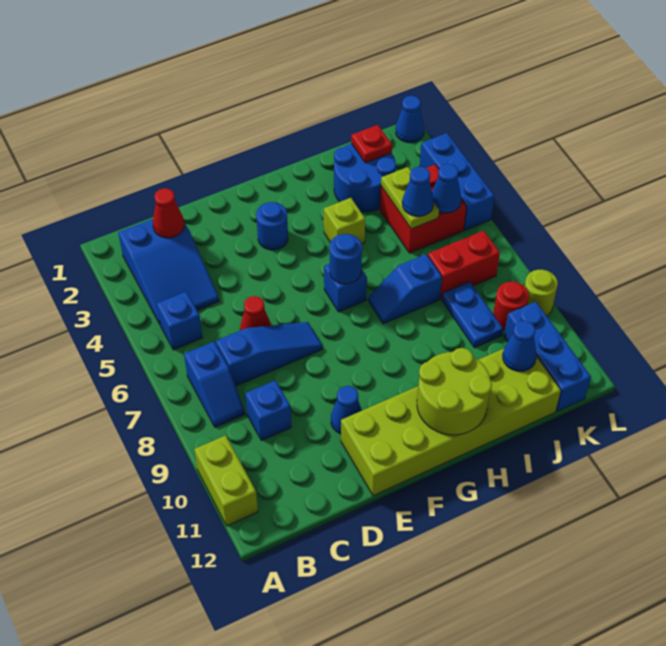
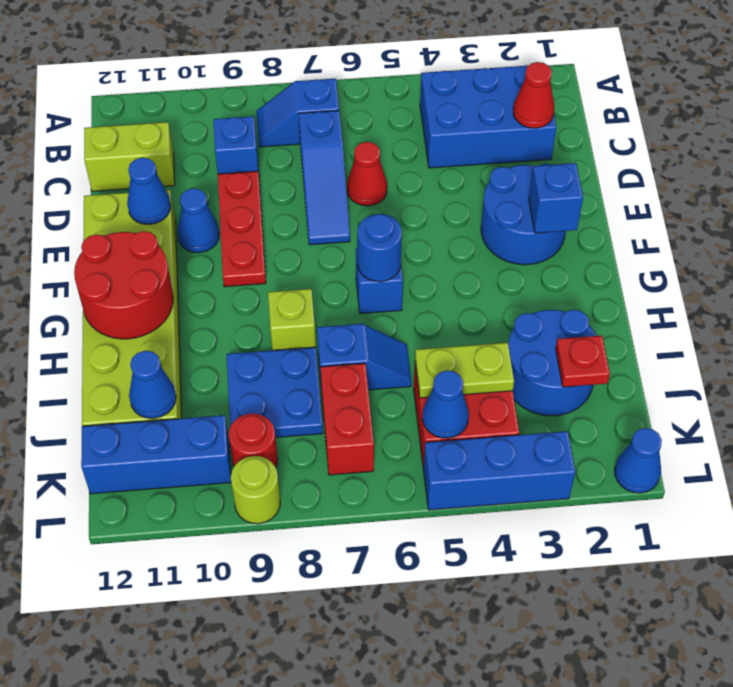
lime brick A10:A11 level 1 -> lime brick C11:C12 level 1
blue slope B2:C4 level 1 top 2 -> blue brick B2:C4 level 1
blue brick B5 level 1 -> blue brick F2 level 2
none -> red plate D9:F9 level 1
blue round brick F3 level 1 -> blue round brick E2:F3 level 1
lime round brick G11:H12 level 2 -> red round brick G11:H12 level 2
lime brick H4 level 1 -> lime brick H8 level 1
blue slope H7:I7 level 1 top I -> blue slope I6:I7 level 1 top 7
blue cone J5 level 3 -> blue cone E11 level 2
blue plate J8:J9 level 1 -> blue plate I8:J9 level 1

